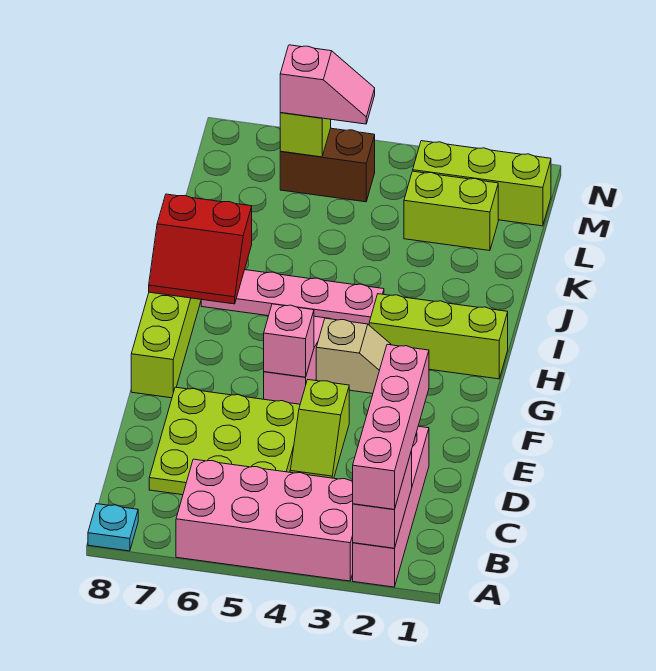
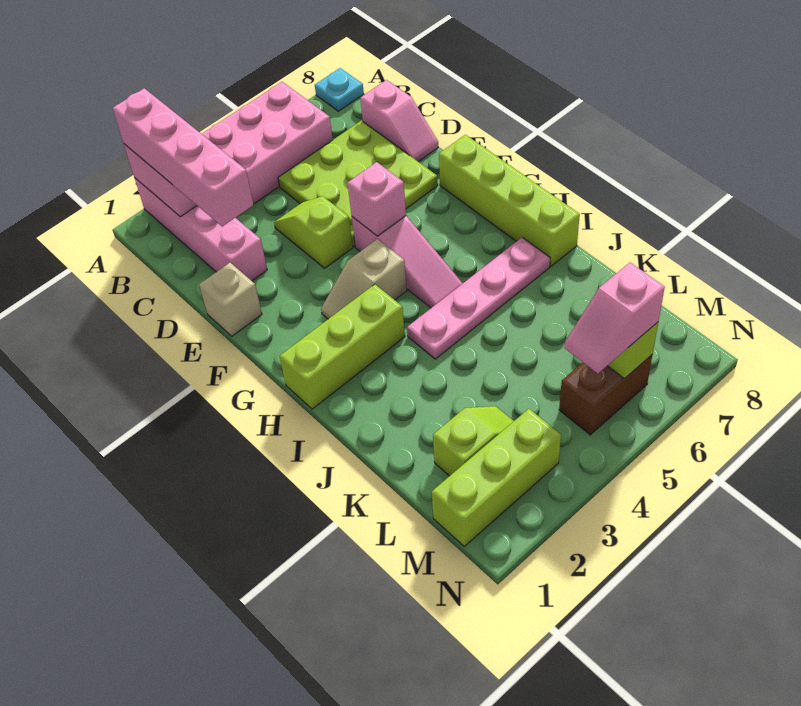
none -> pink slope C8:D8 level 1 top C
none -> tan brick E1 level 1
red slope H7:I8 level 2 top I -> none
lime brick L2:L3 level 1 -> lime slope L2:L3 level 1 top 2

